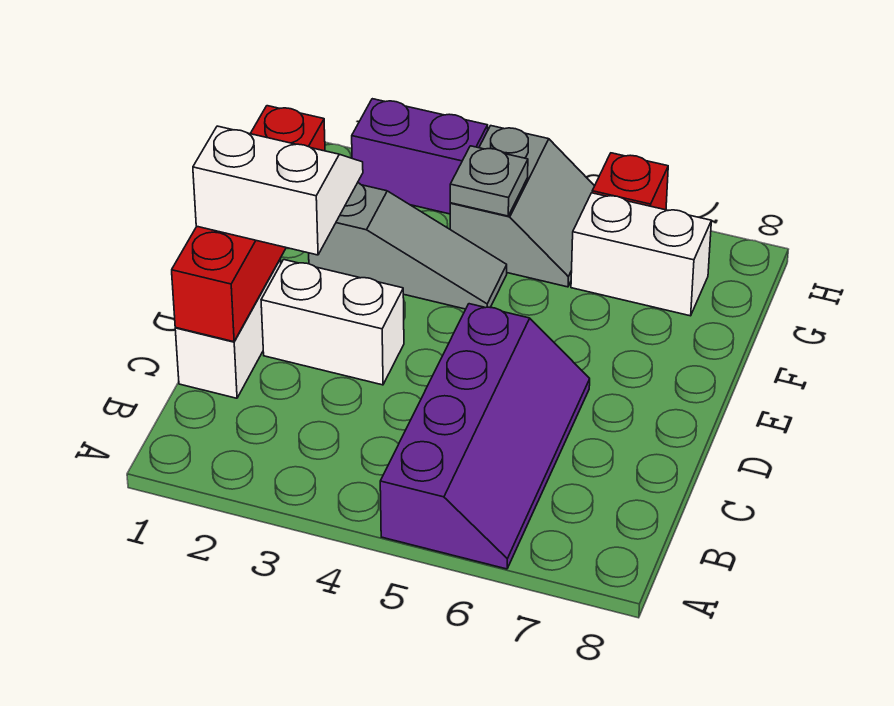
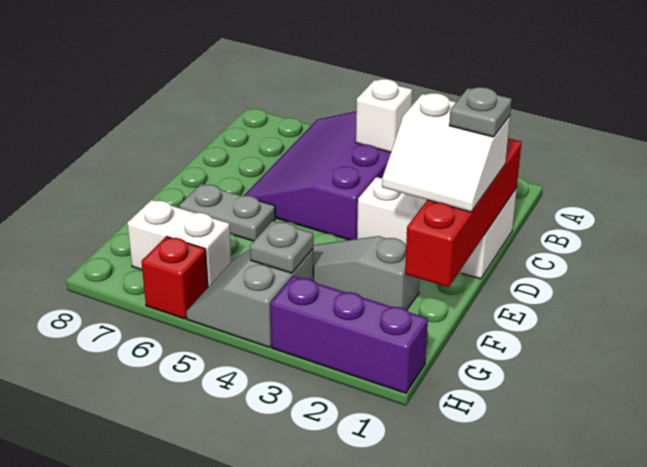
purple slope A5:D6 level 1 top 5 -> purple slope A4:D6 level 1 top 4
none -> white brick B4 level 2
none -> grey plate D1 level 4
none -> grey plate E6:E7 level 1
purple brick H2:H3 level 1 -> purple brick H1:H3 level 1

